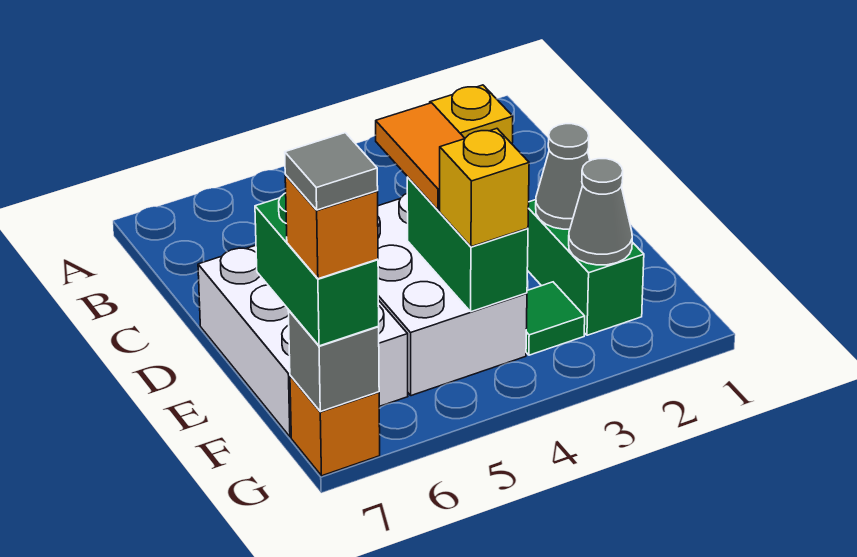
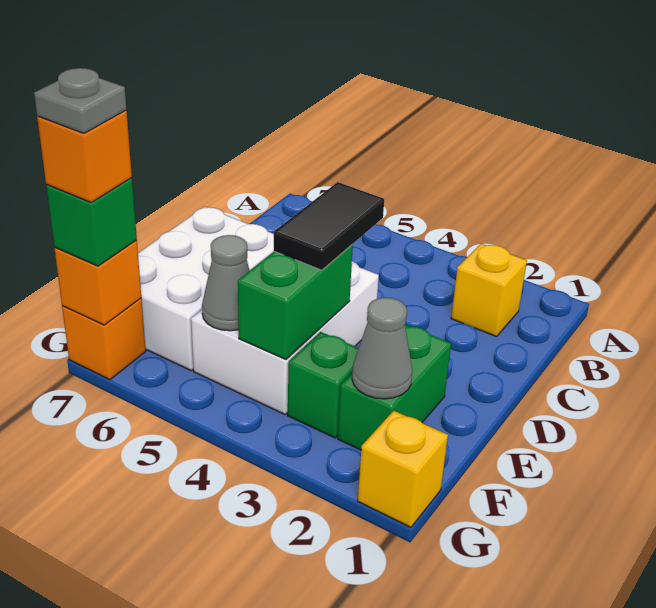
orange tile D4:E4 level 3 -> black tile D4:E4 level 3
grey cone E2 level 2 -> grey cone F5 level 2
green tile F3 level 1 -> green brick F3 level 1
yellow brick F4 level 3 -> yellow brick G1 level 1
green brick F7:G7 level 3 -> green brick G7 level 3
grey brick G7 level 2 -> orange brick G7 level 2
grey tile G7 level 5 -> grey plate G7 level 5

